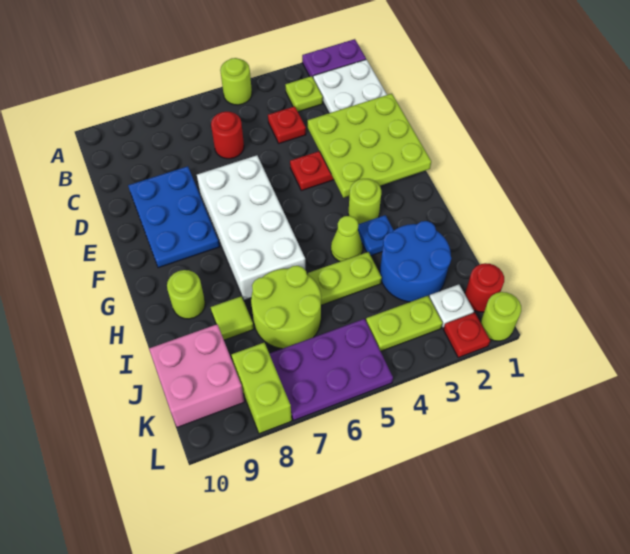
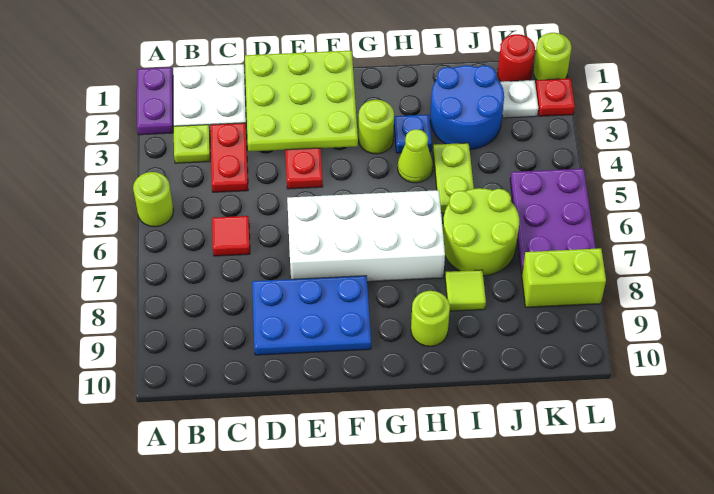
red plate C4 level 1 -> red plate C3:C4 level 1
red round brick C6 level 1 -> red tile C6 level 1
pink brick J9:K10 level 1 -> none
lime plate K3:K4 level 1 -> none

